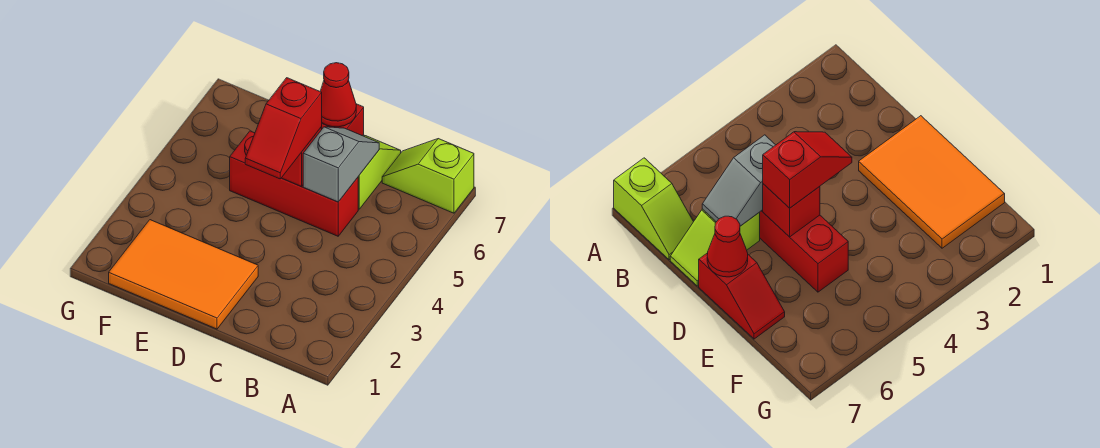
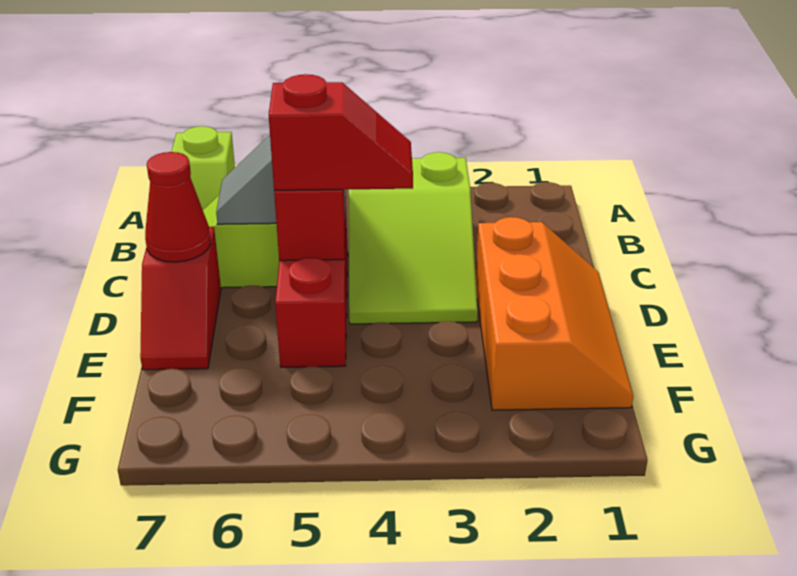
none -> lime slope B3:D4 level 1 top B
orange tile D1:F2 level 1 -> orange slope D1:F2 level 1 top 2

